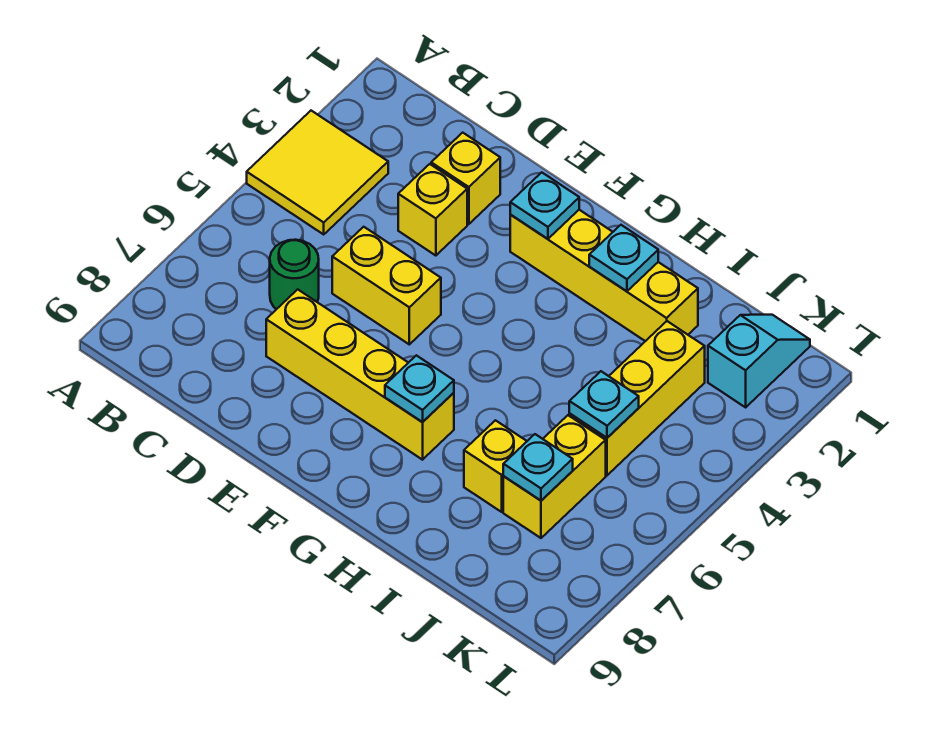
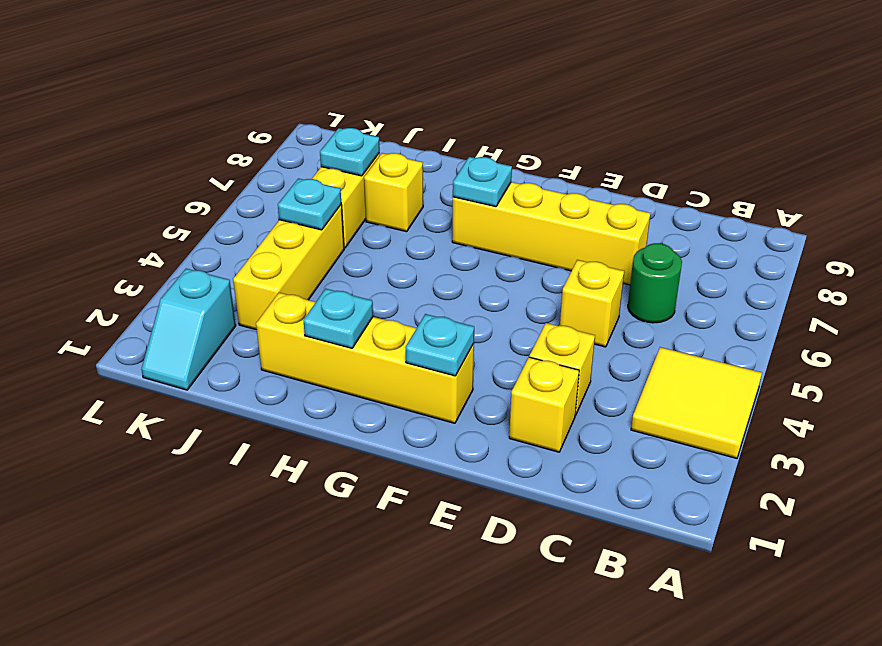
yellow brick D5:E5 level 1 -> yellow brick D5 level 1

